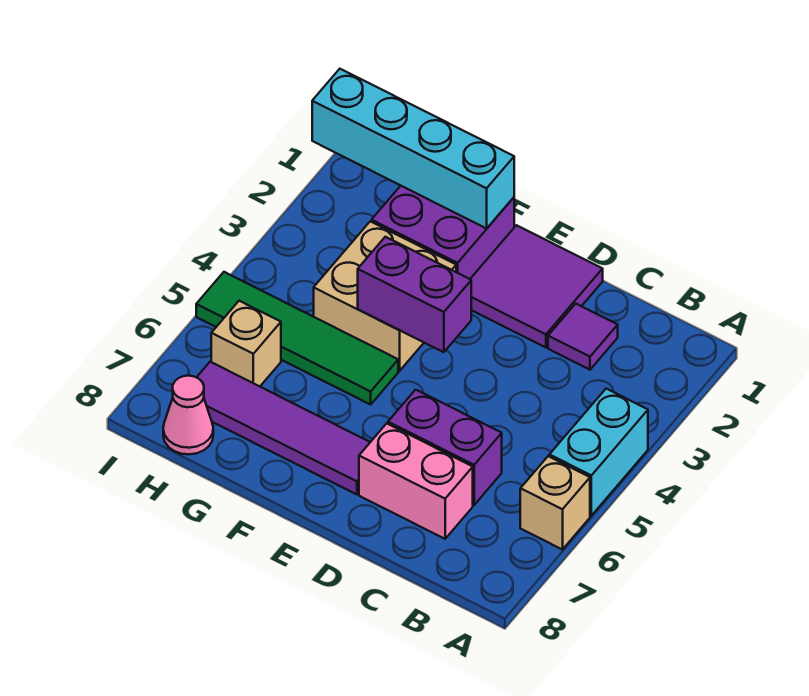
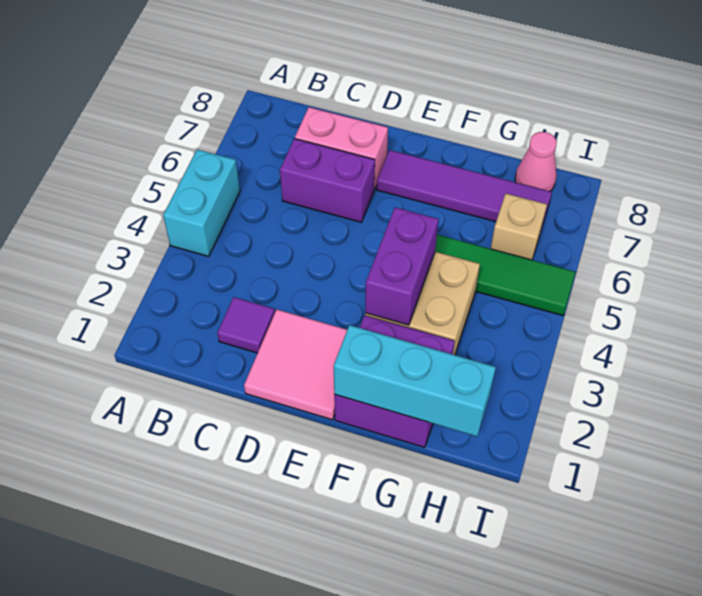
tan brick A6 level 1 -> none
purple tile D1:E2 level 1 -> pink tile D1:E2 level 1
purple brick E4:F4 level 2 -> purple brick F3:F4 level 2
cyan brick F1:I1 level 2 -> cyan brick F1:H1 level 2

